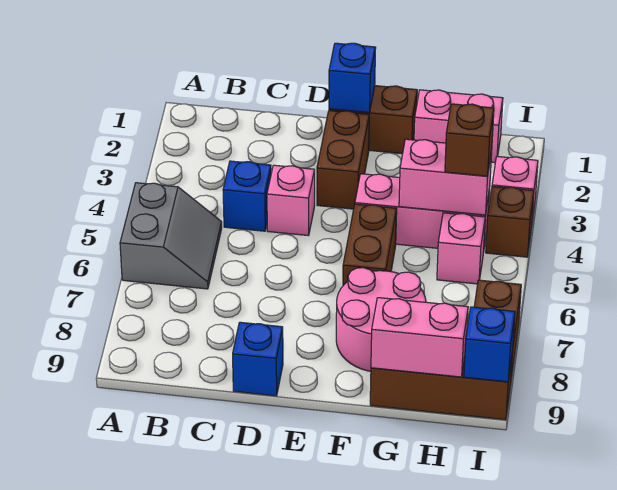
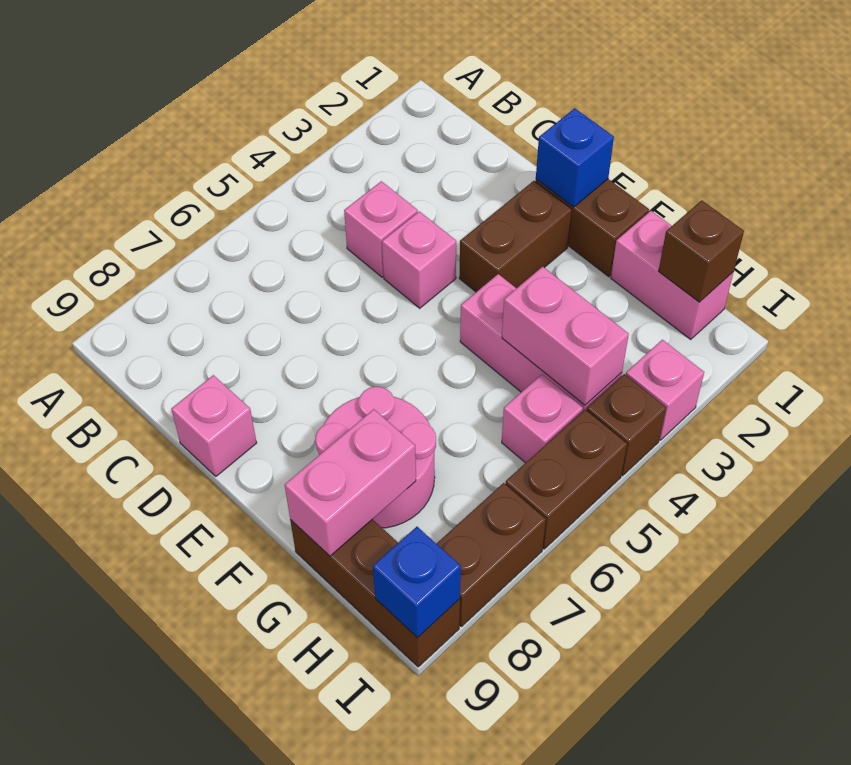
grey slope A5:B6 level 1 top A -> none
blue brick C4 level 1 -> pink brick C4 level 1
blue brick D9 level 1 -> pink brick D9 level 1
brown brick F5:F6 level 1 -> brown brick I5:I6 level 1
pink brick G9:H9 level 2 -> pink brick G8:G9 level 2
brown brick H4 level 3 -> brown brick H1 level 2

